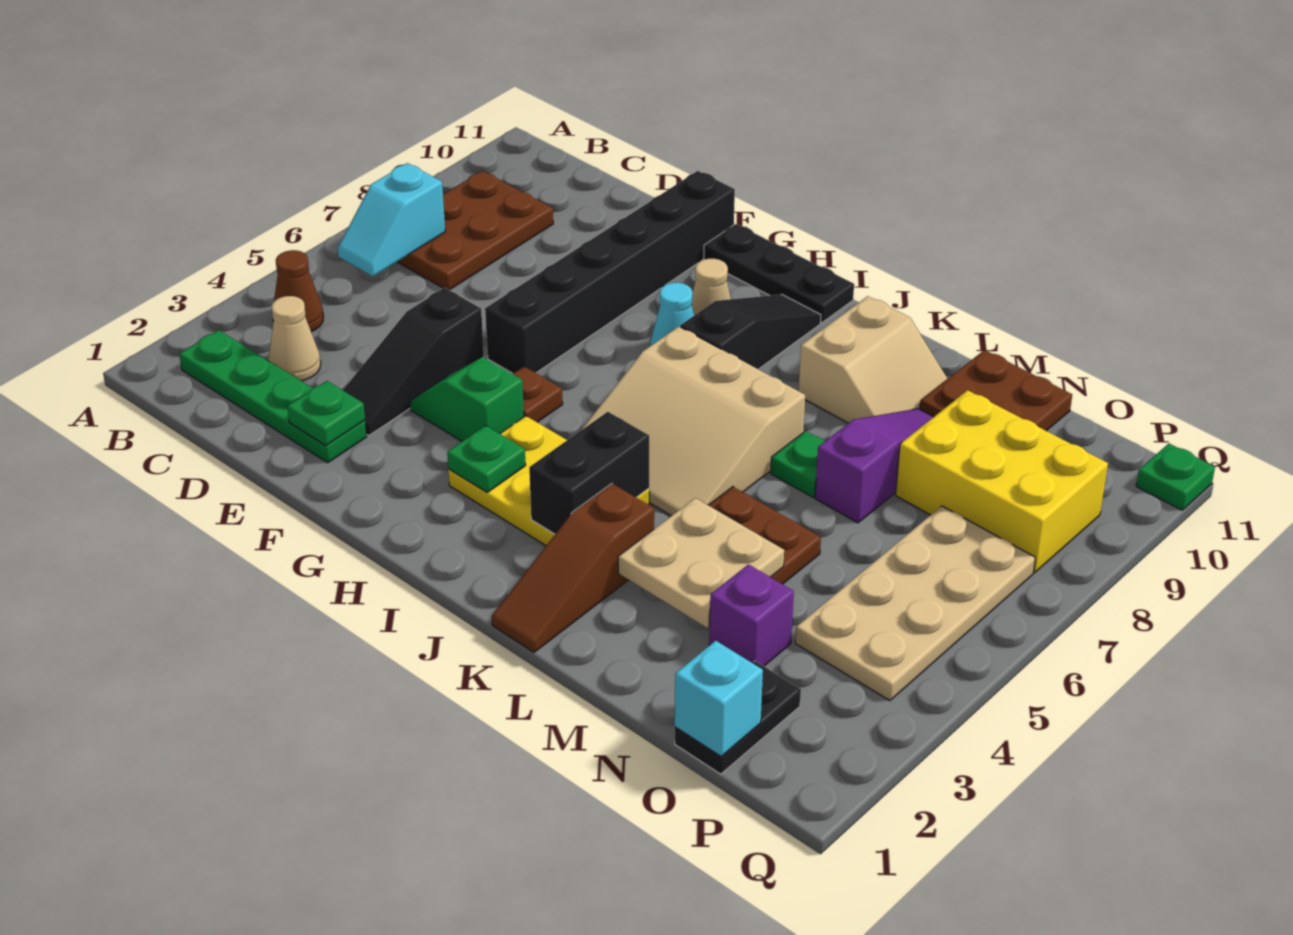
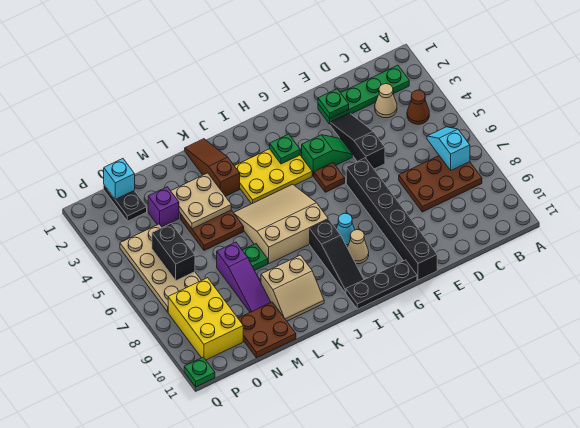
brown plate B7:C9 level 1 -> brown plate B7:D8 level 1
black brick J3:J4 level 2 -> black brick O5:O6 level 2
tan slope K9:L10 level 1 top K -> tan slope K9:L10 level 1 top 9
yellow brick N8:P9 level 1 -> yellow brick O8:P10 level 1

